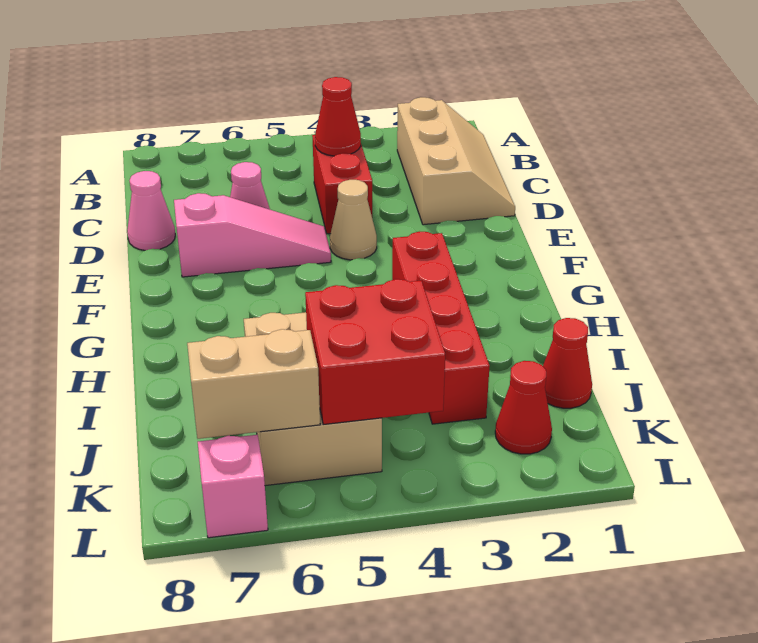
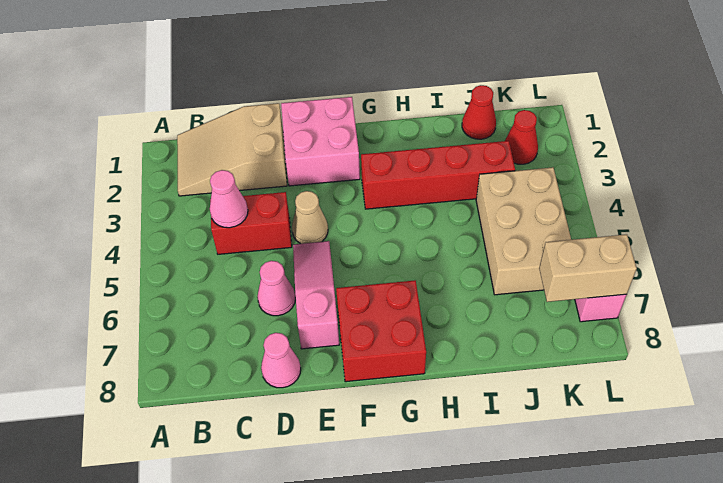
tan slope B1:D2 level 1 top 2 -> tan slope B1:D2 level 1 top D
red cone C4 level 2 -> pink cone C4 level 2
none -> pink brick E1:F2 level 1
tan brick I5:K6 level 1 -> tan brick J4:K6 level 1
red brick J4:K5 level 2 -> red brick F7:G8 level 1
tan brick K6:K7 level 2 -> tan brick K7:L7 level 2

